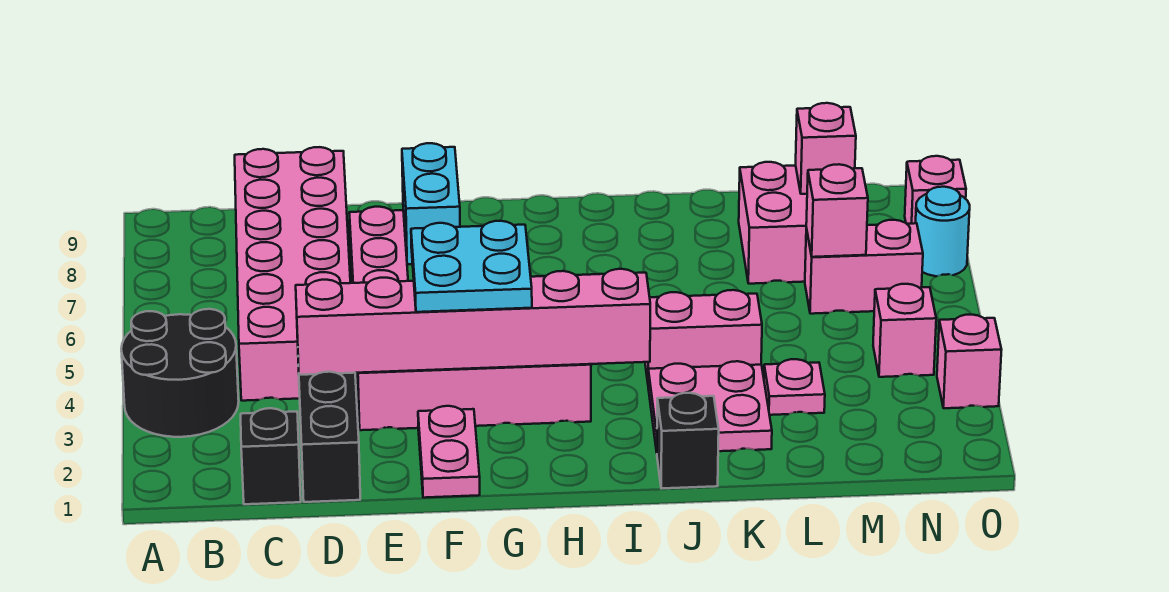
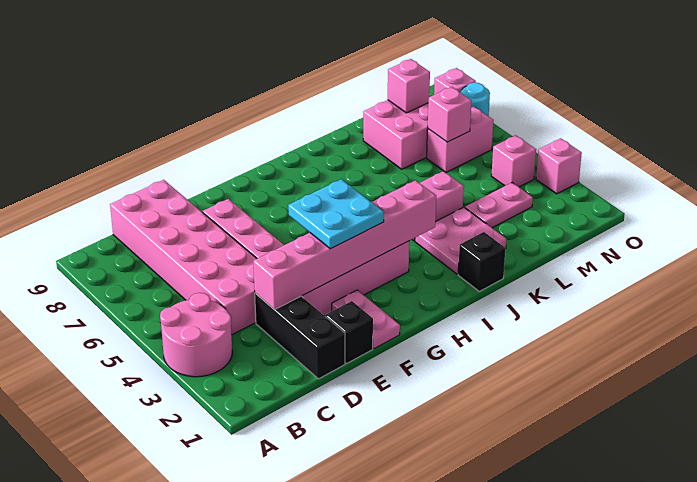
black round brick A3:B4 level 1 -> pink round brick A3:B4 level 1
black brick C1 level 1 -> black brick E1 level 1
cyan brick F8:F9 level 1 -> none
pink plate L3 level 1 -> pink plate L3:M3 level 1

